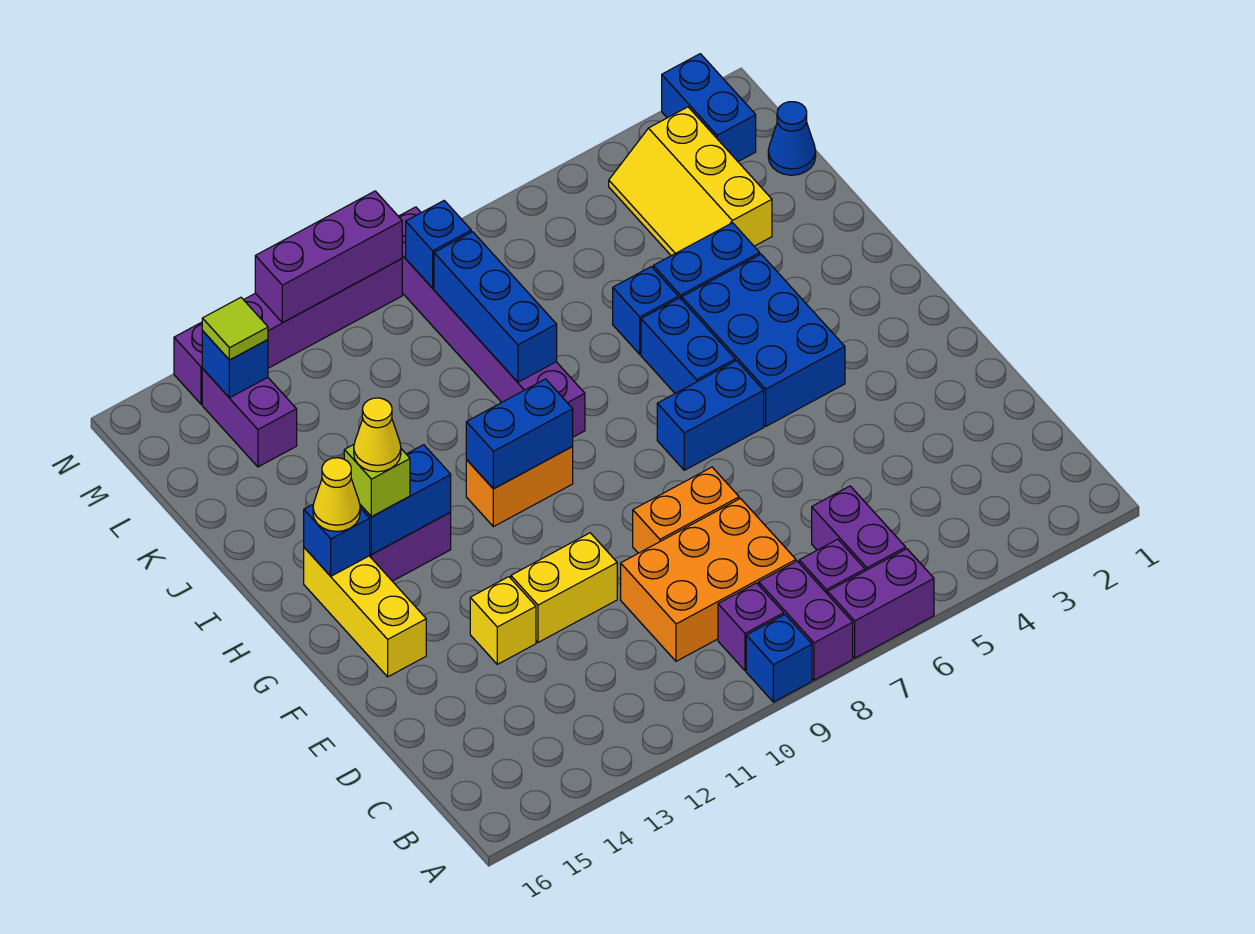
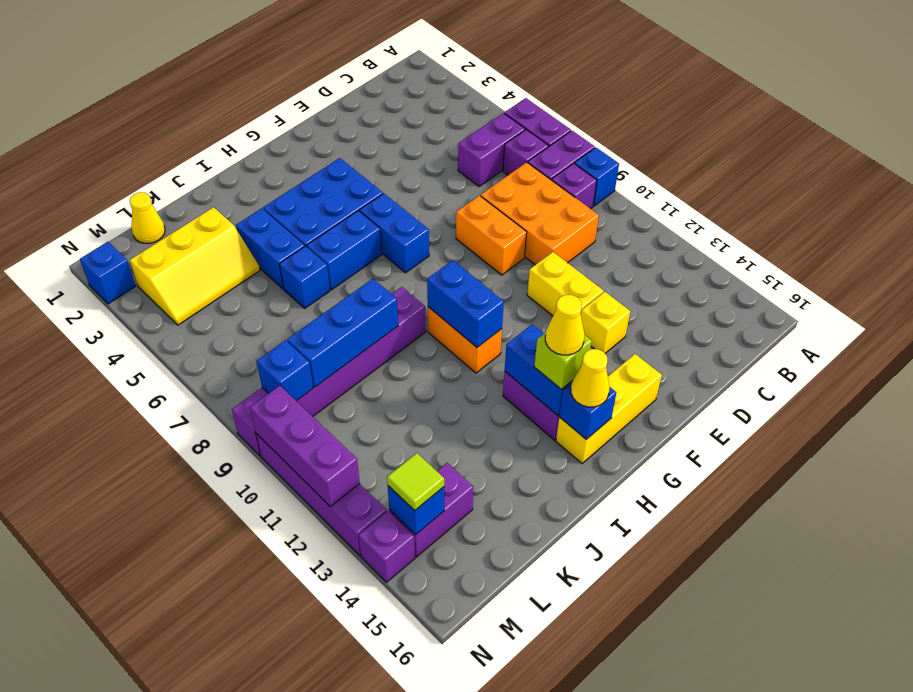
blue cone L1 level 1 -> yellow cone L1 level 1
blue brick M2:N2 level 1 -> blue brick N2 level 1

